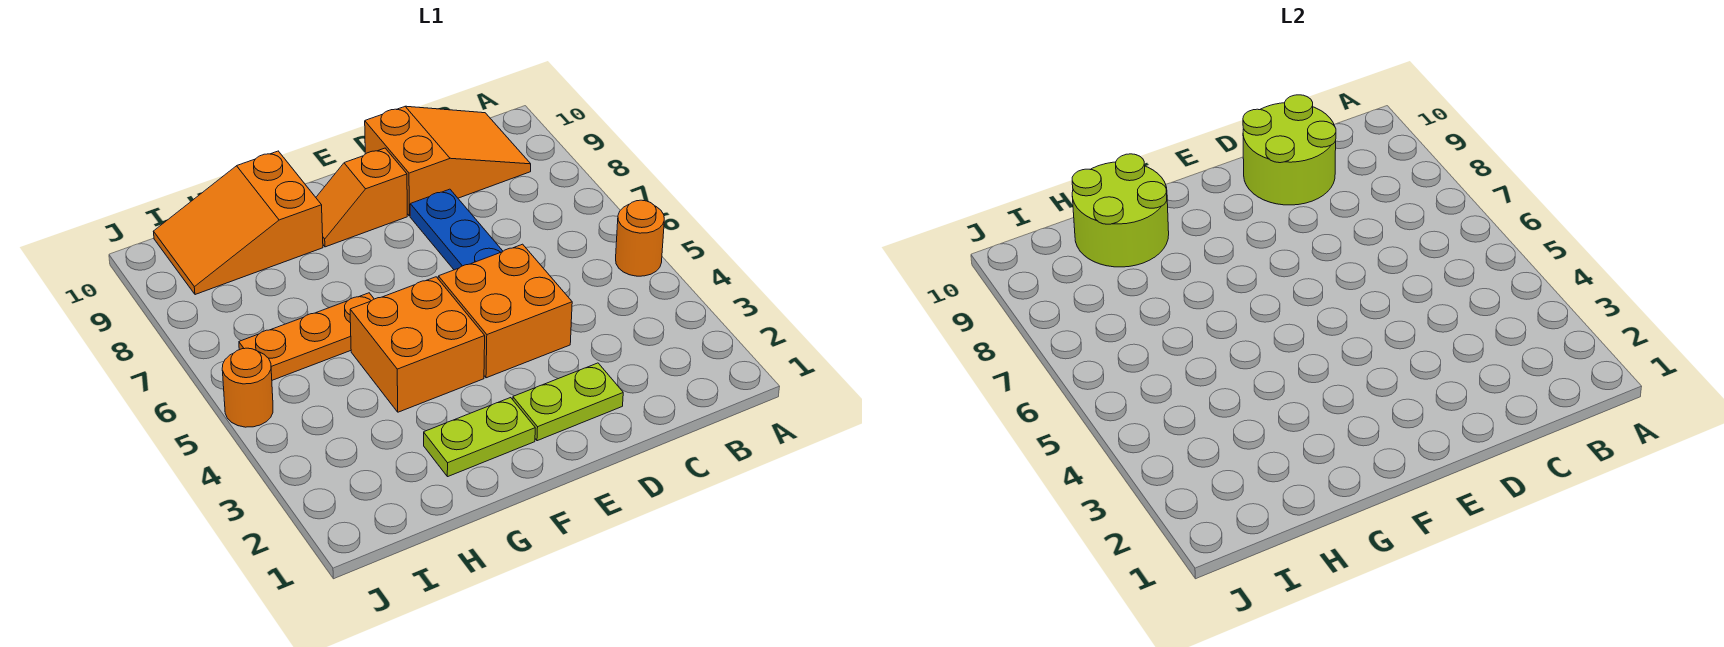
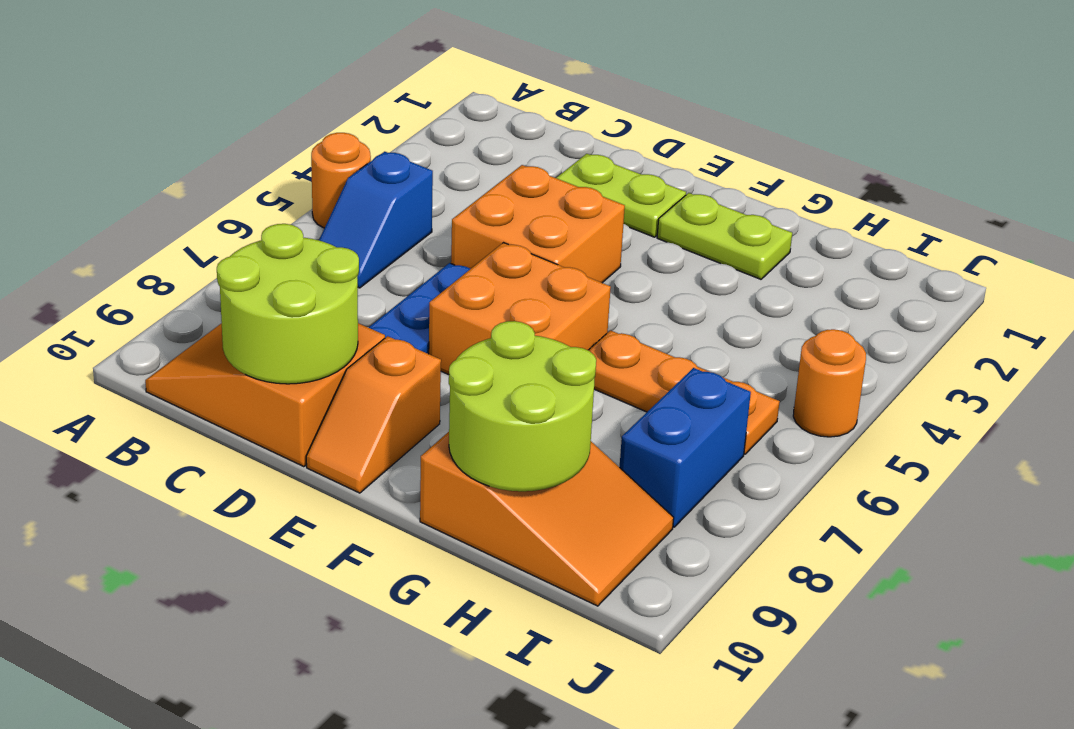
none -> blue slope B5:B6 level 1 top 5
orange slope E9:F9 level 1 top E -> orange slope E9:E10 level 1 top 9
orange brick F4:G5 level 1 -> orange brick E6:F7 level 1
none -> blue brick I7:I8 level 1

